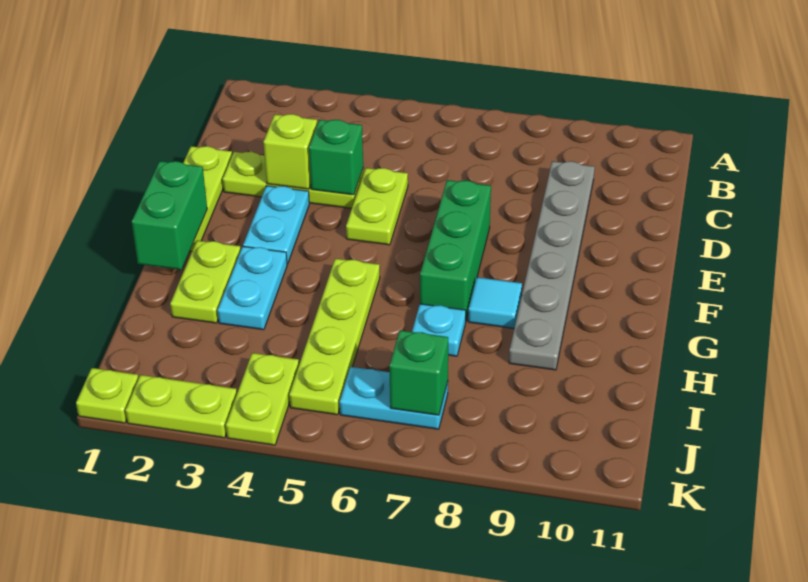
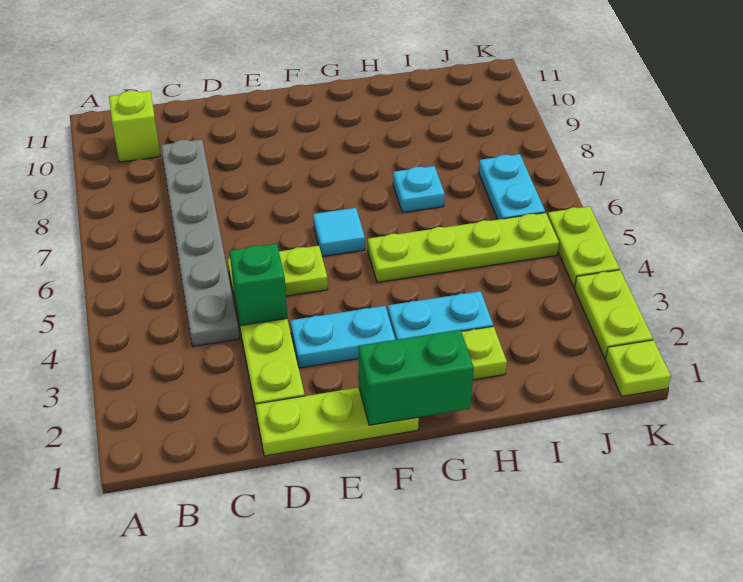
grey plate C9:H9 level 1 -> grey plate C4:C9 level 1
lime brick D3 level 2 -> lime brick B10 level 1
green brick E7:G7 level 1 -> none
cyan tile G8 level 1 -> cyan tile F6 level 1
lime plate J4:K4 level 1 -> lime plate K4:K5 level 1
green brick J7 level 2 -> none

